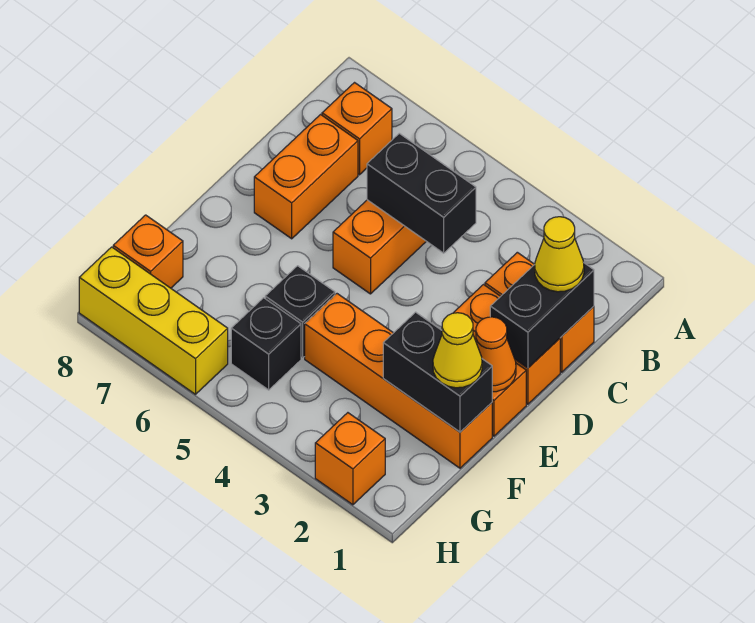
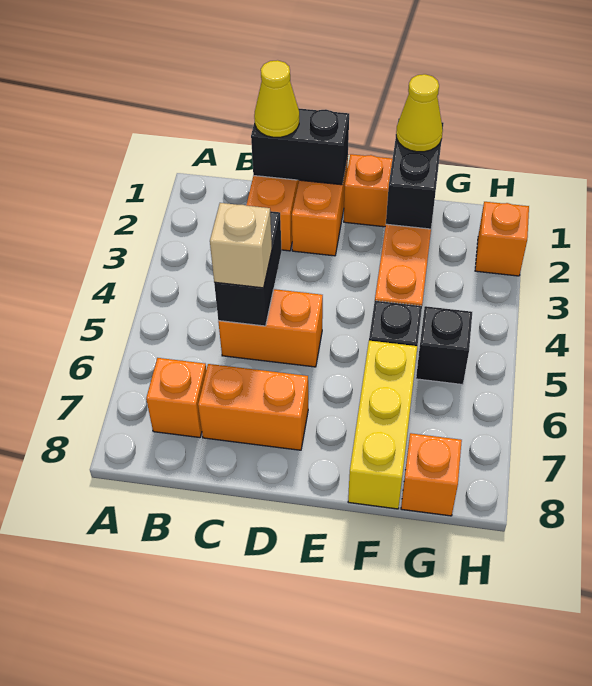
none -> tan brick C5 level 3
orange cone E1 level 2 -> none
yellow brick H6:H8 level 1 -> yellow brick F6:F8 level 1

